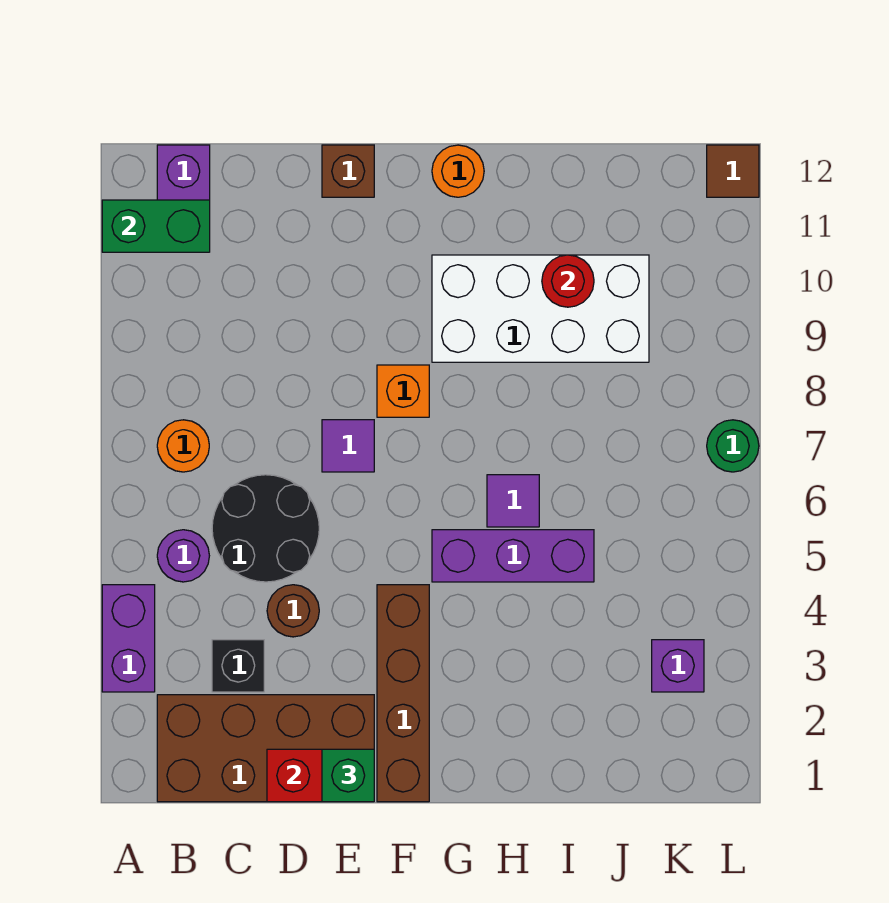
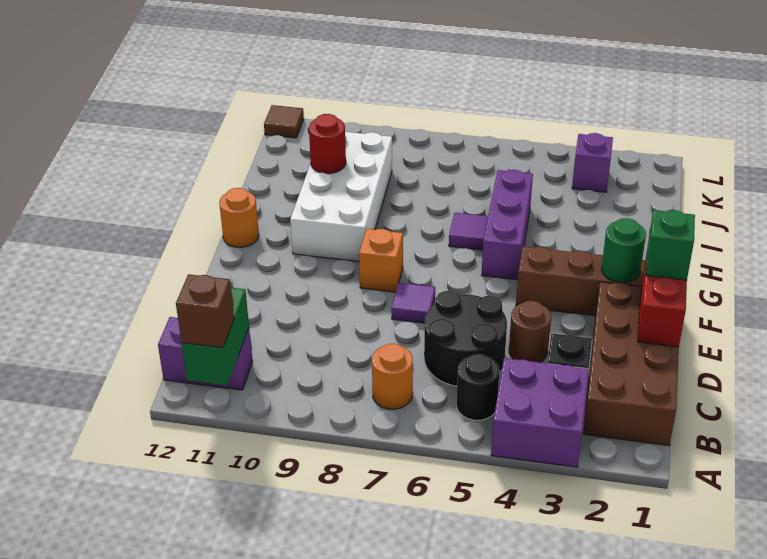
purple brick A3:A4 level 1 -> purple brick A3:B4 level 1
purple round brick B5 level 1 -> black round brick B5 level 1
brown brick E12 level 1 -> brown brick A11 level 3
green round brick L7 level 1 -> green round brick F2 level 2

